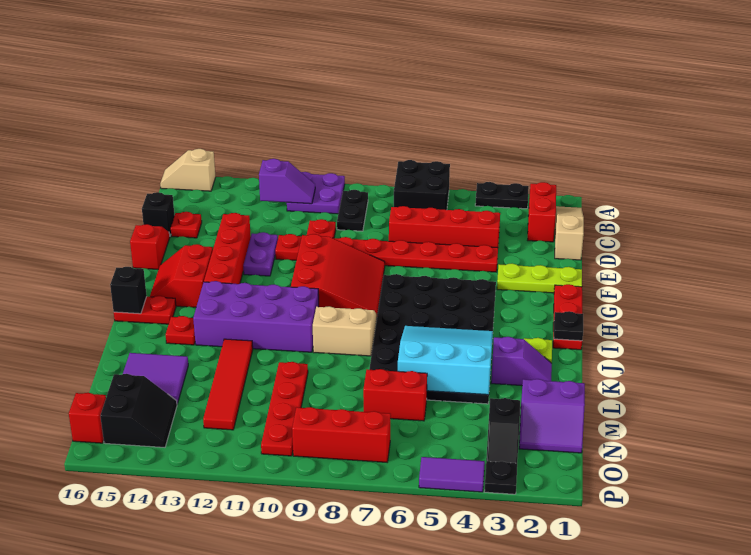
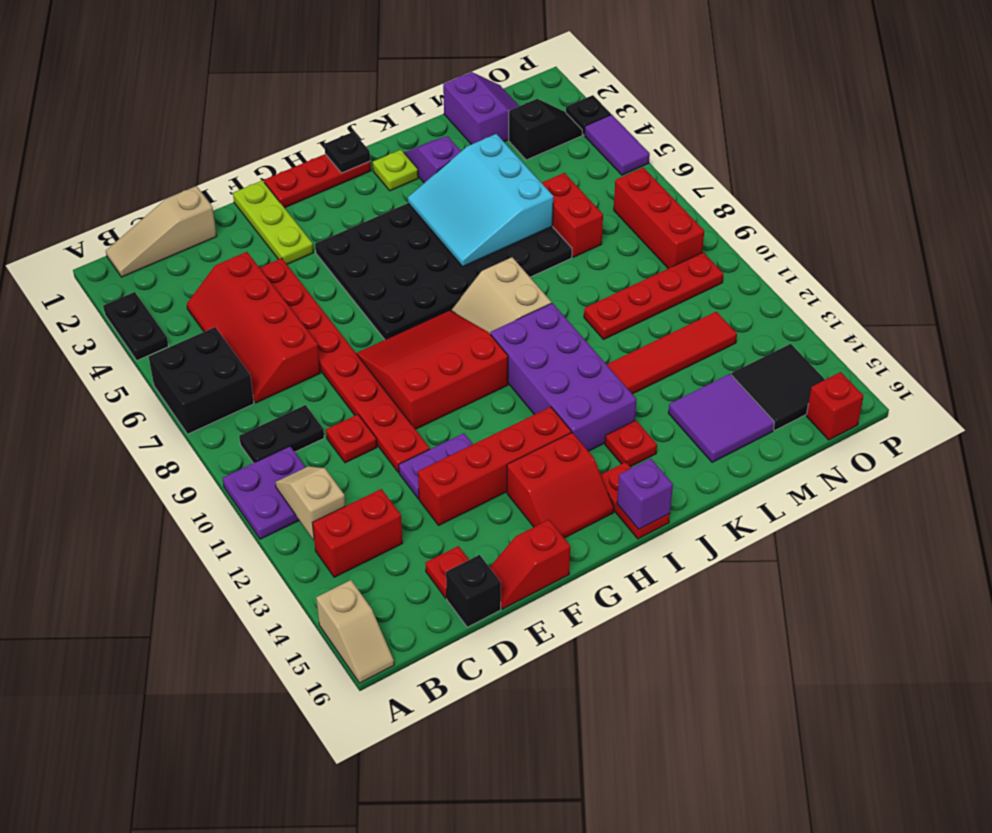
red brick B2:C2 level 1 -> red brick B13:C13 level 1
purple slope B11:B12 level 2 top 12 -> tan slope B11:B12 level 2 top 12
black brick I16 level 2 -> purple brick I16 level 2
black slope N14:O15 level 1 top 15 -> black tile N14:O15 level 1

